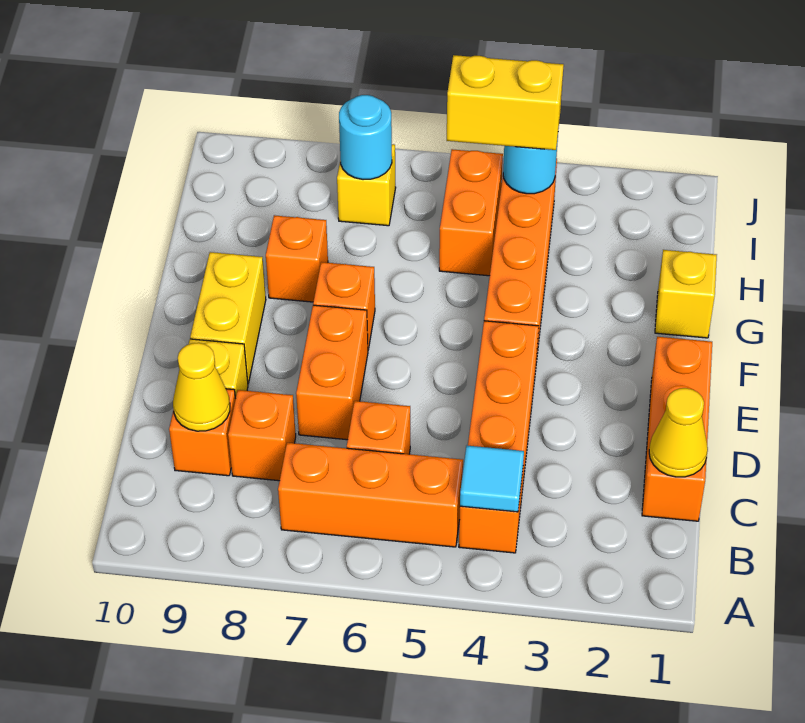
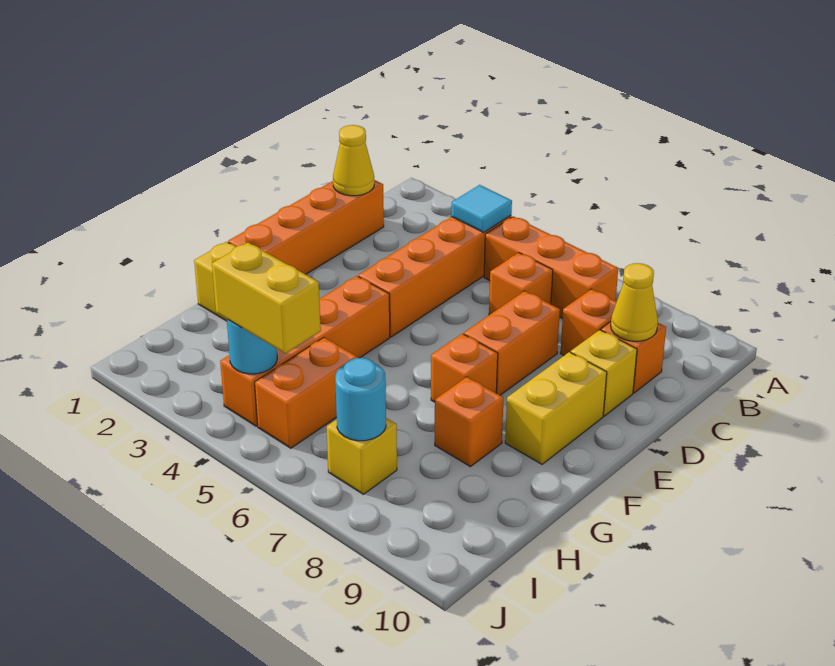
orange brick C1:E1 level 1 -> orange brick C1:F1 level 1

